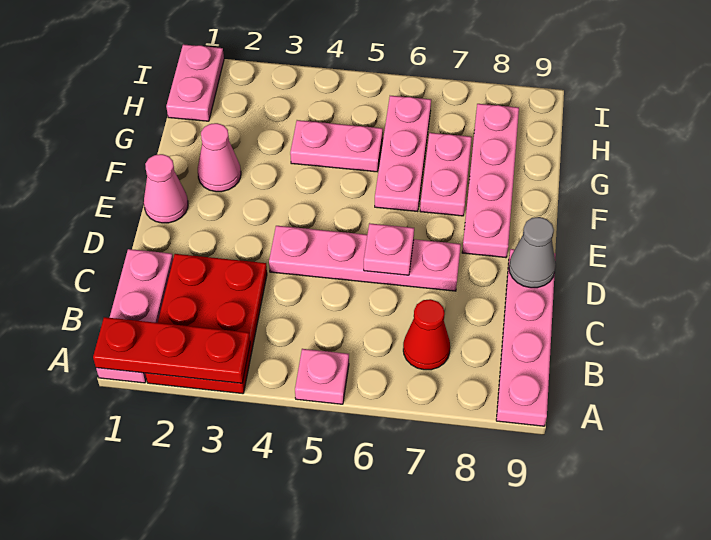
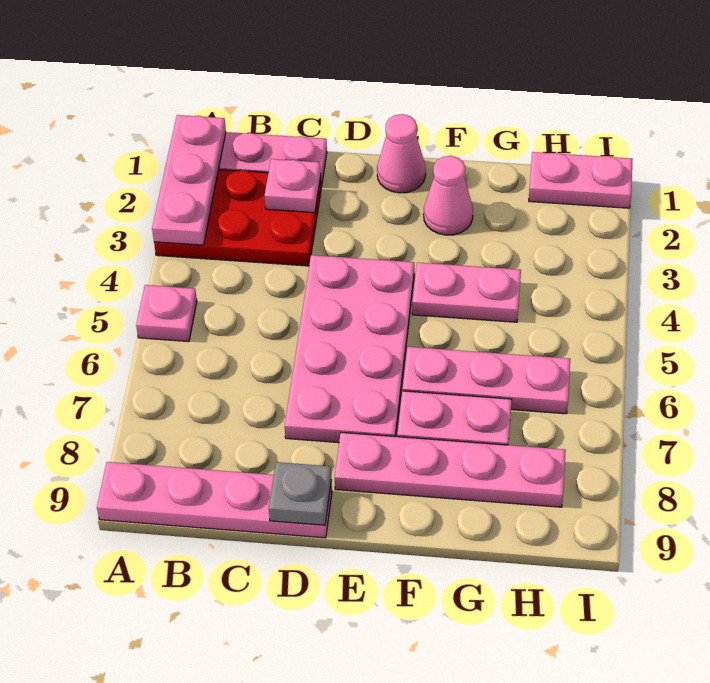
red plate A1:A3 level 2 -> pink plate A1:A3 level 2
red cone B7 level 1 -> none
pink plate D4:D7 level 1 -> pink plate D4:E7 level 1
pink plate D6 level 2 -> pink plate C2 level 2
grey cone D9 level 2 -> grey plate D9 level 2
pink plate G4:G5 level 1 -> pink plate F4:G4 level 1

